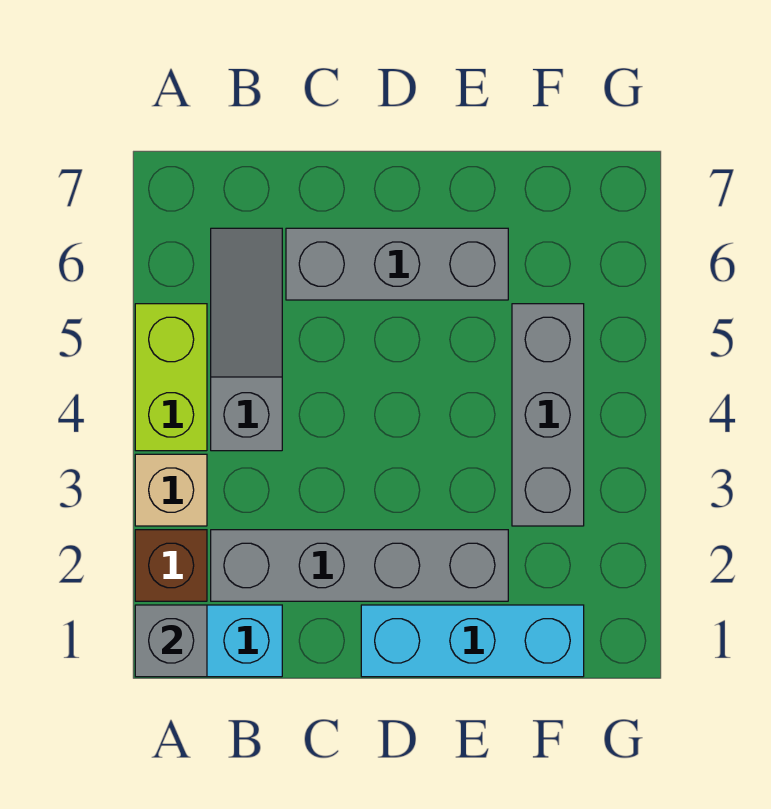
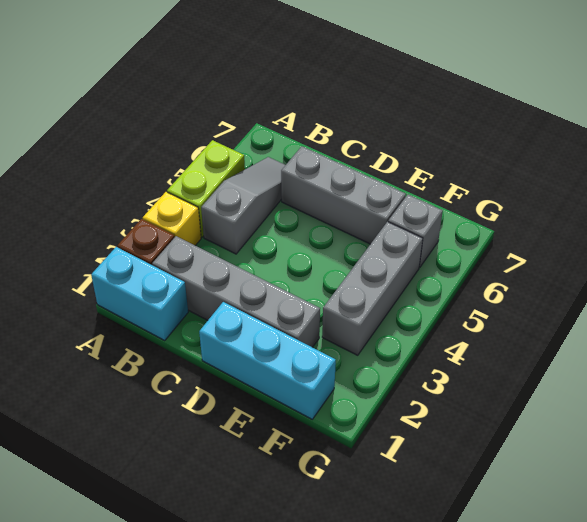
grey brick A1 level 2 -> grey brick F6 level 1
tan brick A3 level 1 -> yellow brick A3 level 1

